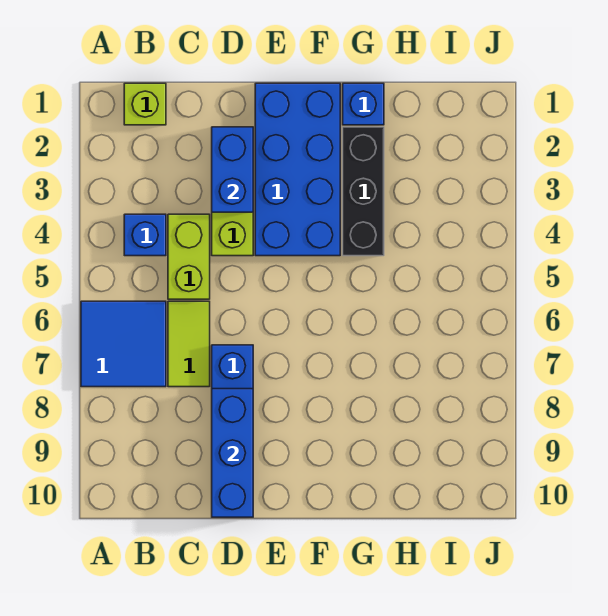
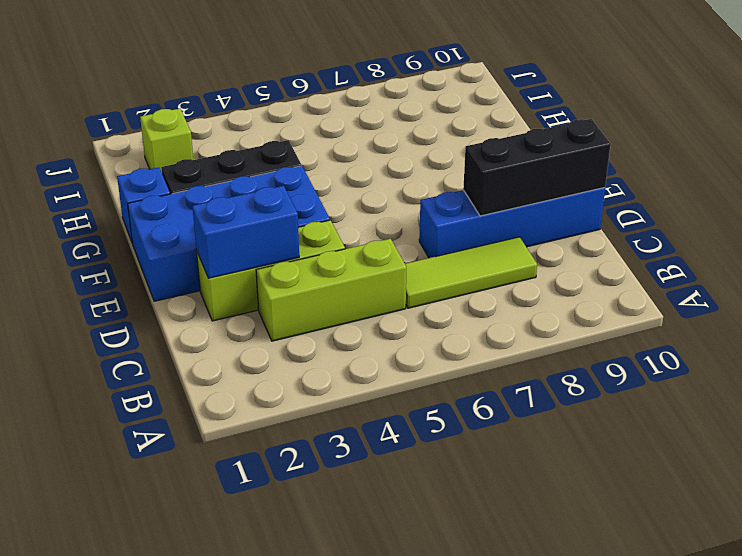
blue tile A6:B7 level 1 -> none
lime brick B1 level 1 -> lime brick I2 level 1
blue brick B4 level 1 -> none
lime brick C4:C5 level 1 -> lime brick C3:C5 level 1
lime tile C6:C7 level 1 -> lime tile C6:C8 level 1
blue brick D8:D10 level 2 -> black brick D8:D10 level 2

